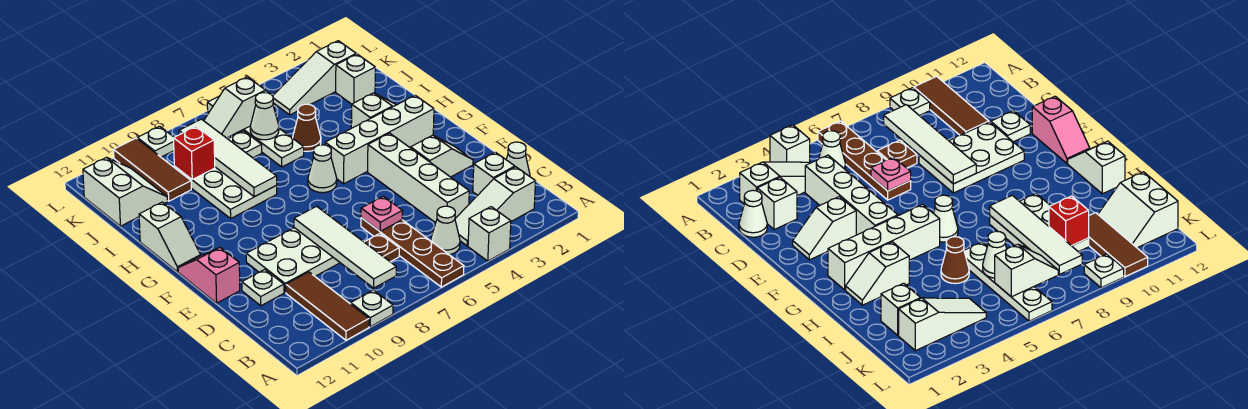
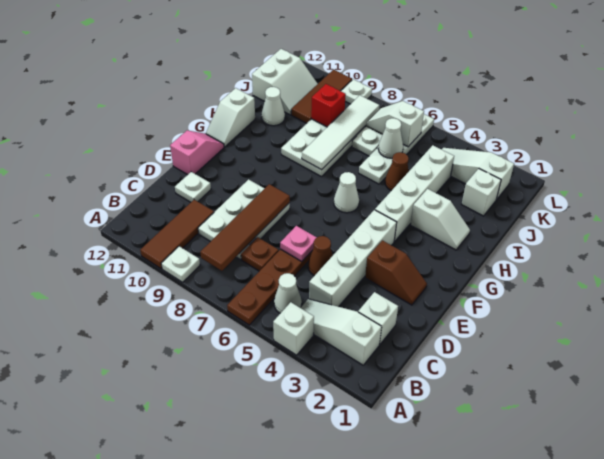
white tile B8:E8 level 2 -> brown tile B8:E8 level 2
white cone C1 level 1 -> white cone I11 level 1
none -> brown cone D5 level 1
white plate D8:E10 level 1 -> white plate C8:E9 level 1
white slope E2:E3 level 1 top 3 -> brown slope E2:E3 level 1 top 3
white brick G2:G5 level 1 -> white brick G4:J4 level 1

